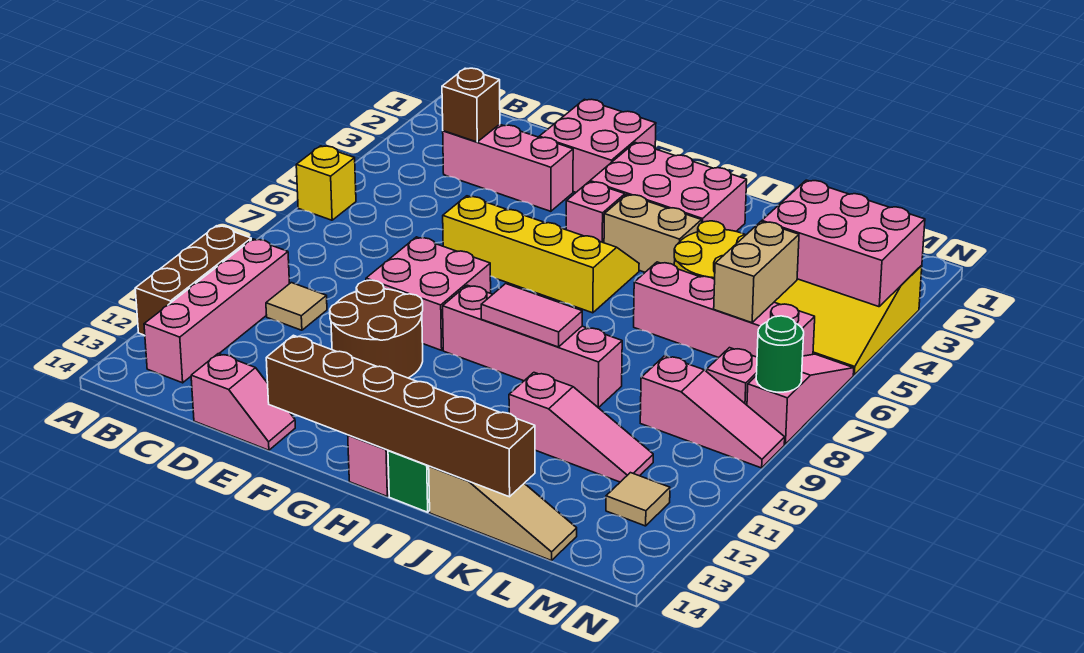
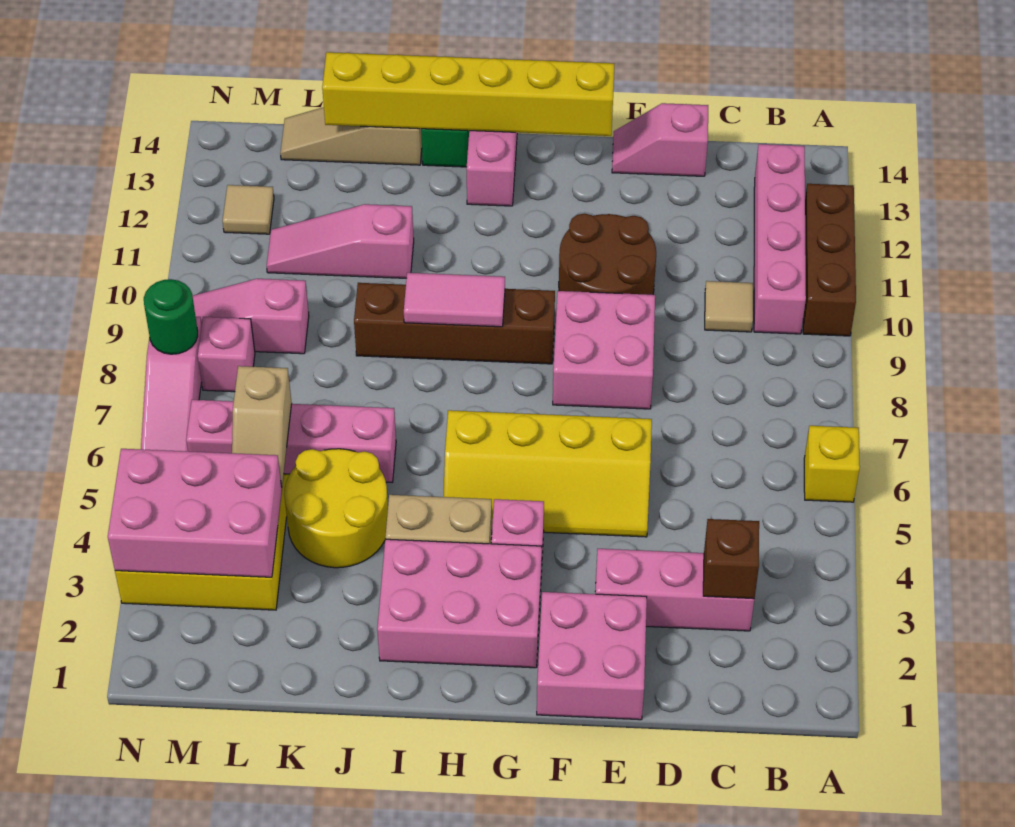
brown brick F14:K14 level 2 -> yellow brick F14:K14 level 2
pink brick G9:J9 level 1 -> brown brick G9:J9 level 1
tan brick L5:L6 level 2 -> tan slope L5:L6 level 2 top 6

